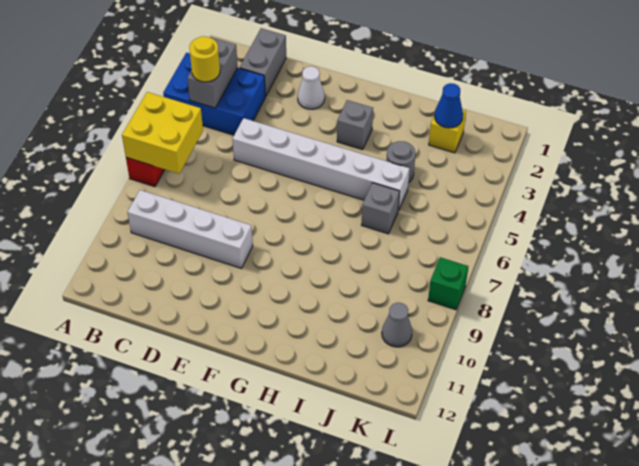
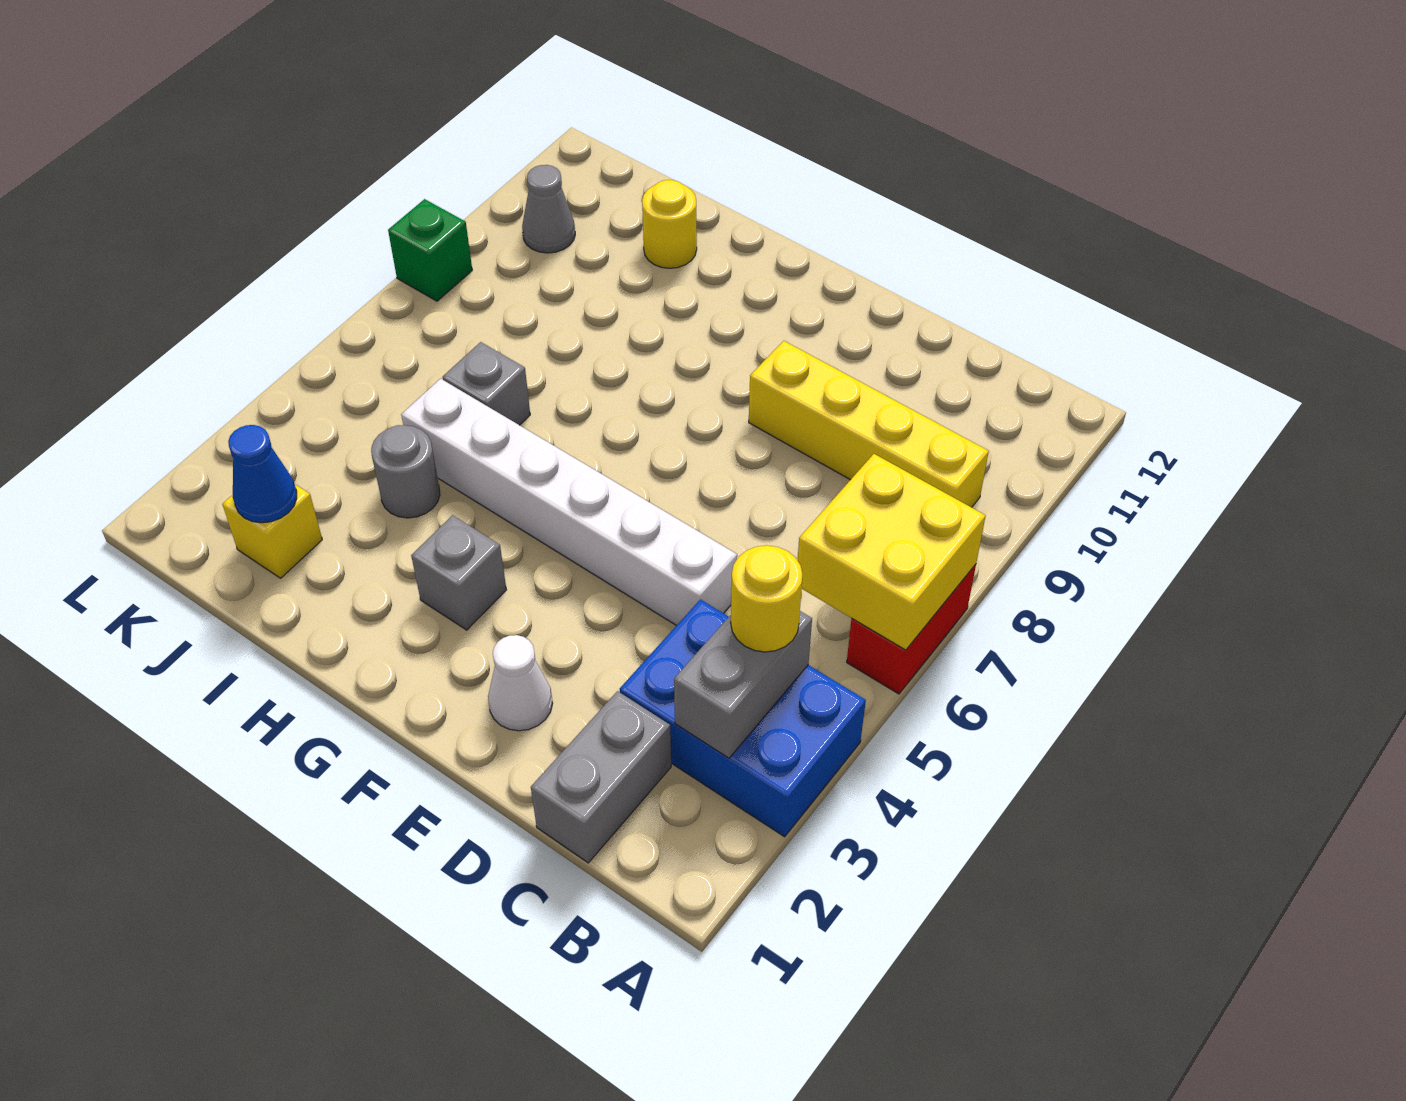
white brick B9:E9 level 1 -> yellow brick B9:E9 level 1
none -> yellow round brick I11 level 1

